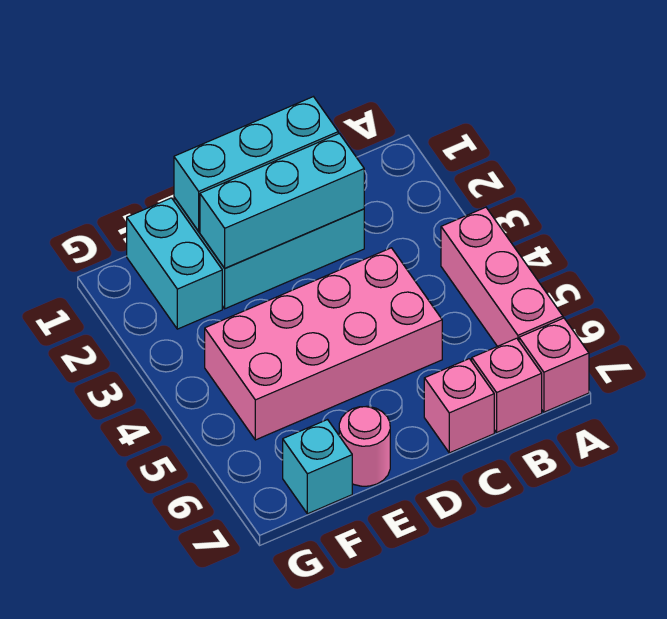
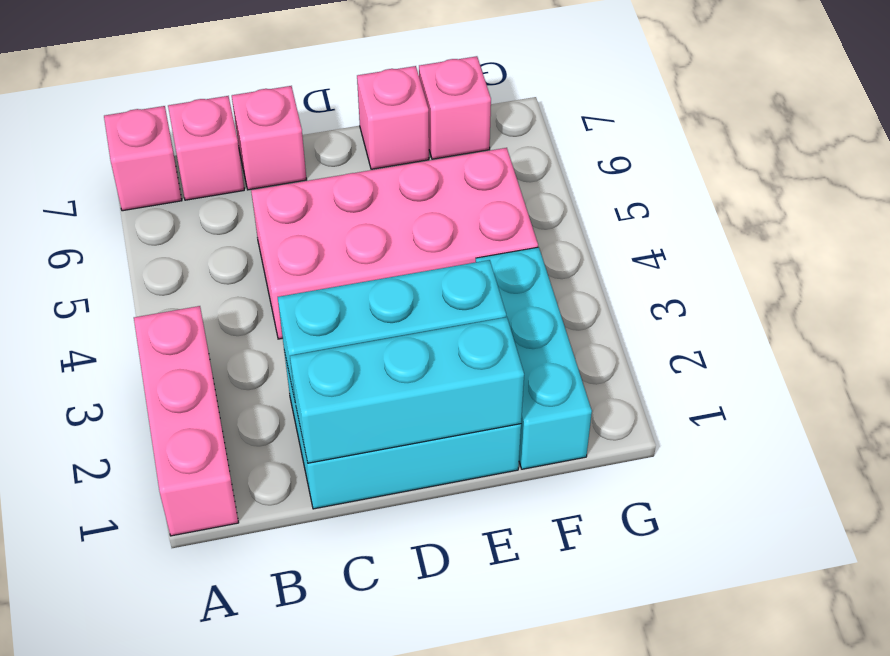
pink brick A4:A6 level 1 -> pink brick A1:A3 level 1
pink round brick E7 level 1 -> pink brick E7 level 1
cyan brick F1:F2 level 1 -> cyan brick F1:F3 level 1
cyan brick F7 level 1 -> pink brick F7 level 1

